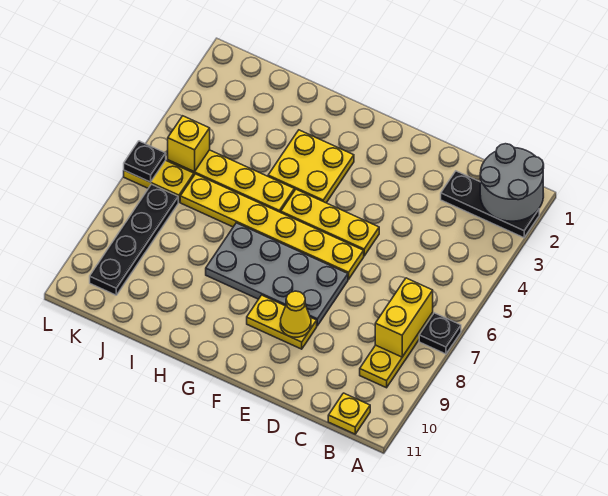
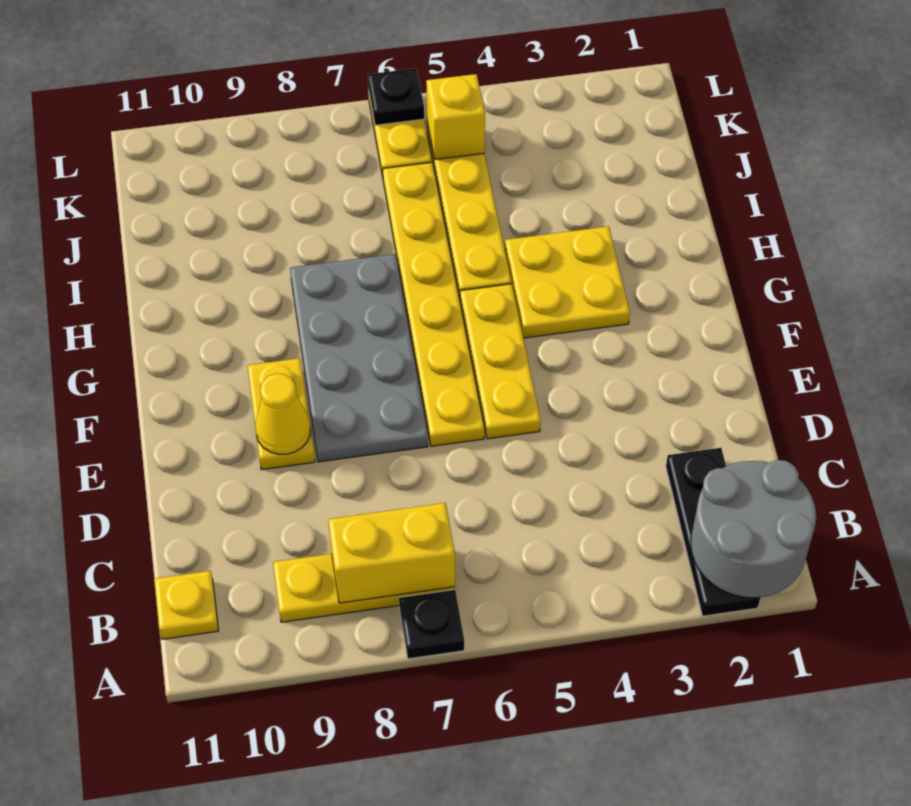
black plate K7:K10 level 1 -> none

